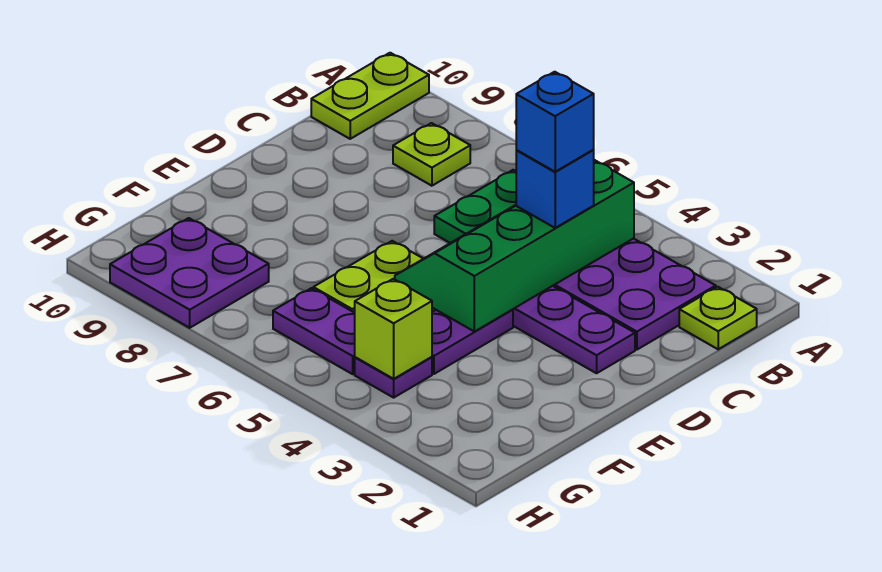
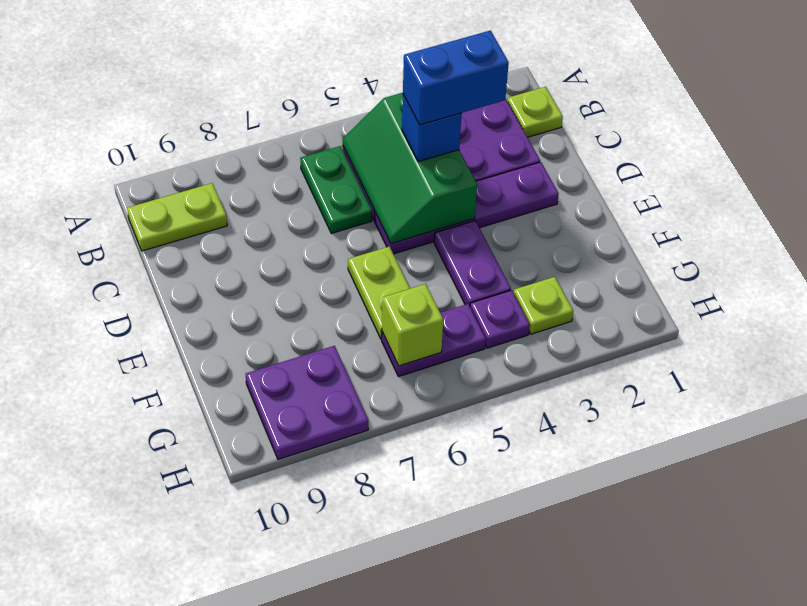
lime plate A10:B10 level 1 -> lime plate B9:B10 level 1
green slope B4:E5 level 2 top 4 -> green slope B4:D5 level 2 top 4
lime plate B8 level 1 -> lime plate G3 level 1
blue brick C4 level 4 -> blue brick C3:C4 level 4
lime brick G4 level 2 -> lime brick G6 level 2

